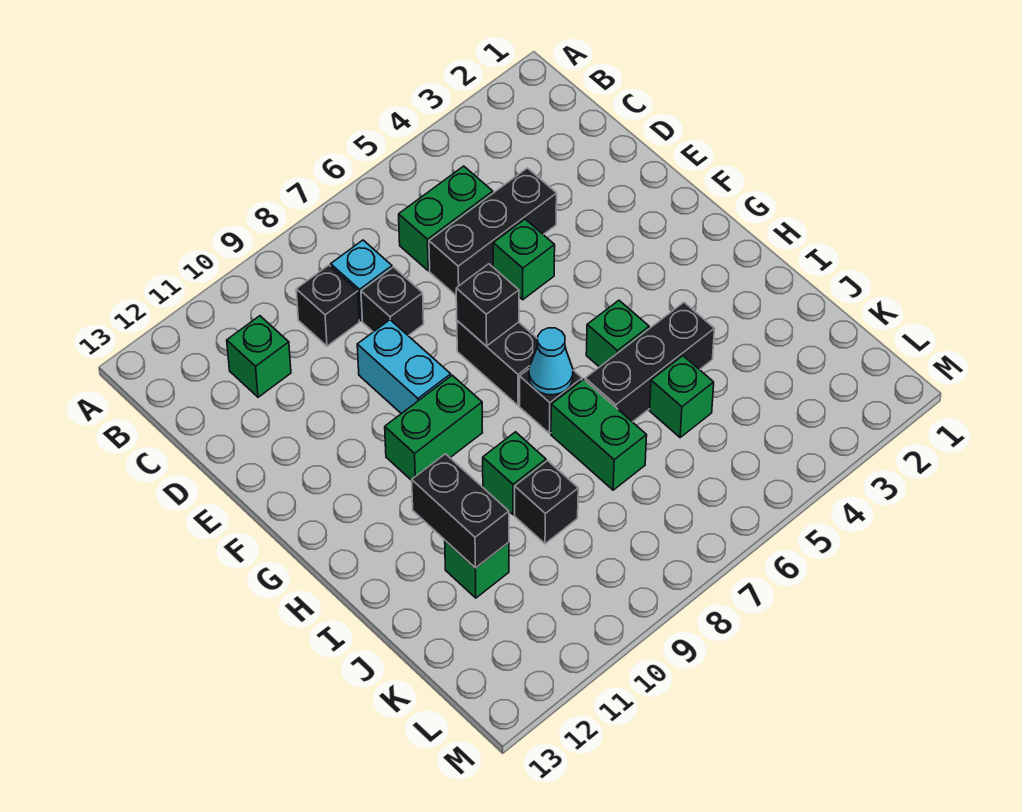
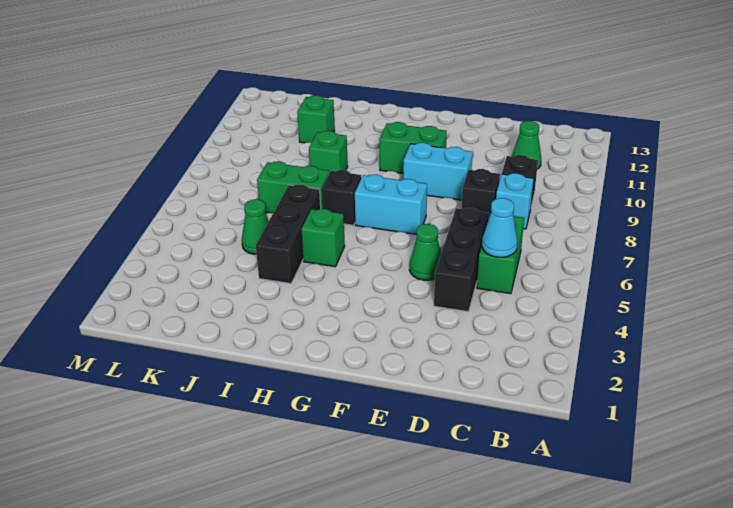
green brick C11 level 1 -> green cone C11 level 1
green brick E5 level 1 -> green cone E5 level 1
black brick F7:G7 level 1 -> cyan brick F7:G7 level 1
black brick F7 level 2 -> none
green brick G9:G10 level 1 -> green brick F10:G10 level 1
cyan cone H7 level 2 -> cyan cone C5 level 2
black brick I11:J11 level 2 -> none
green brick J5 level 1 -> green cone J5 level 1
black brick J9 level 1 -> none

